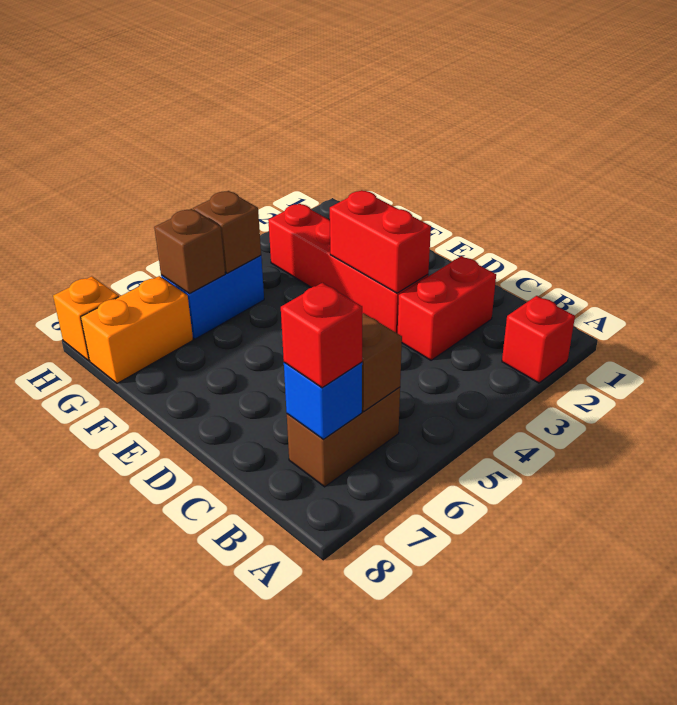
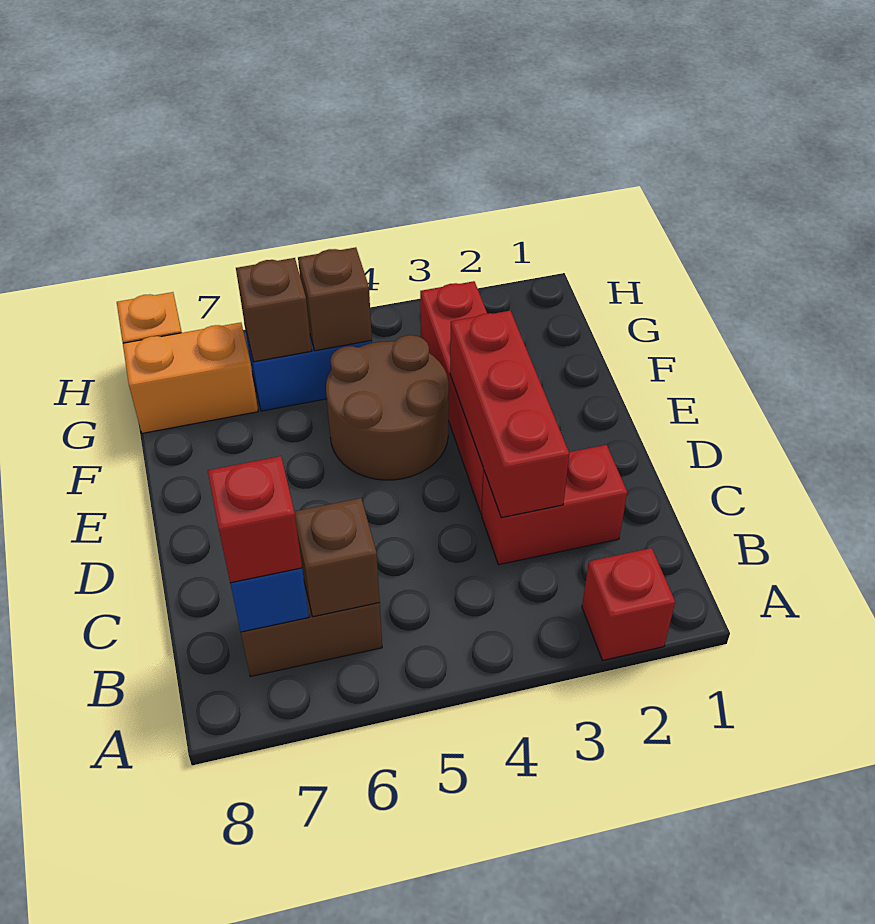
red brick D3:E3 level 2 -> red brick C3:E3 level 2
none -> brown round brick E4:F5 level 1

